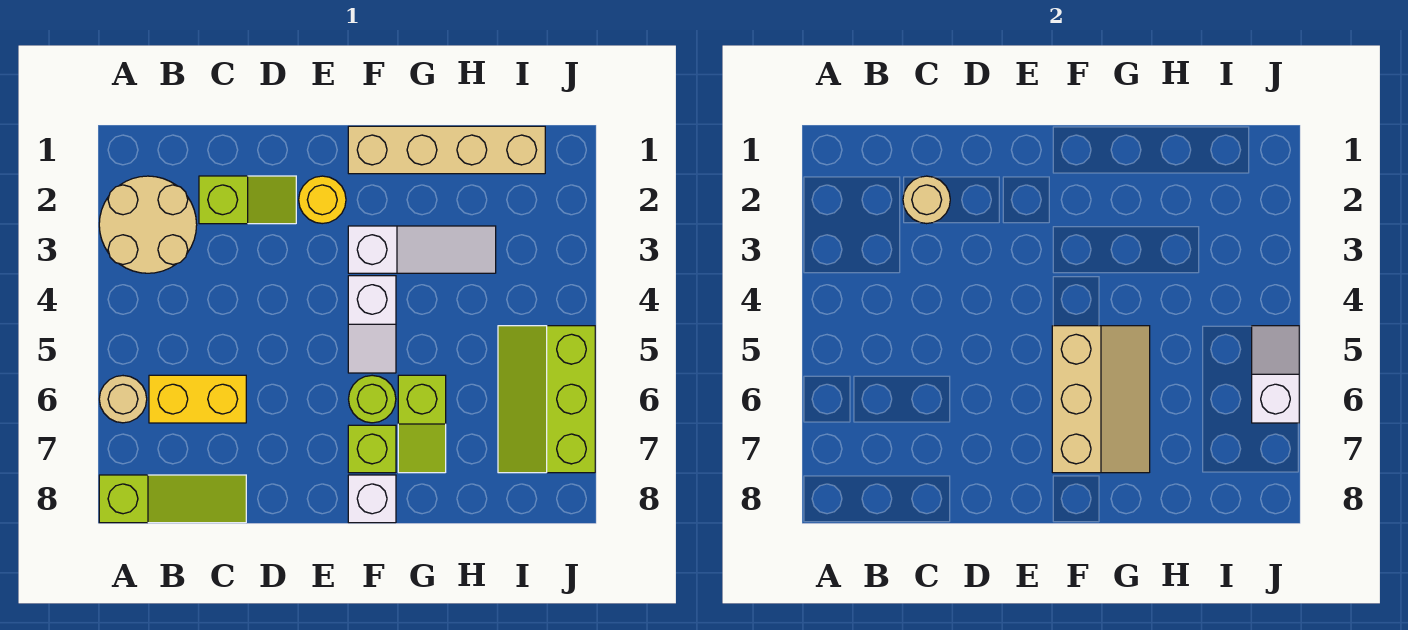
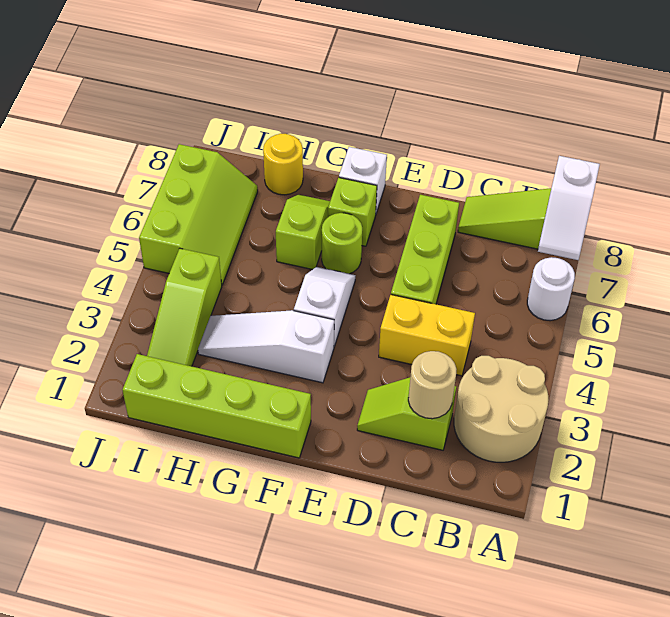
tan round brick A6 level 1 -> white round brick A6 level 1
yellow brick B6:C6 level 1 -> yellow brick C4:D4 level 1
none -> lime brick D5:D7 level 1
yellow round brick E2 level 1 -> yellow round brick H8 level 1
tan brick F1:I1 level 1 -> lime brick F1:I1 level 1
tan slope F5:G7 level 2 top F -> none
none -> lime slope I2:I4 level 1 top 4
white slope J5:J6 level 2 top 6 -> white slope A7:A8 level 2 top 8

